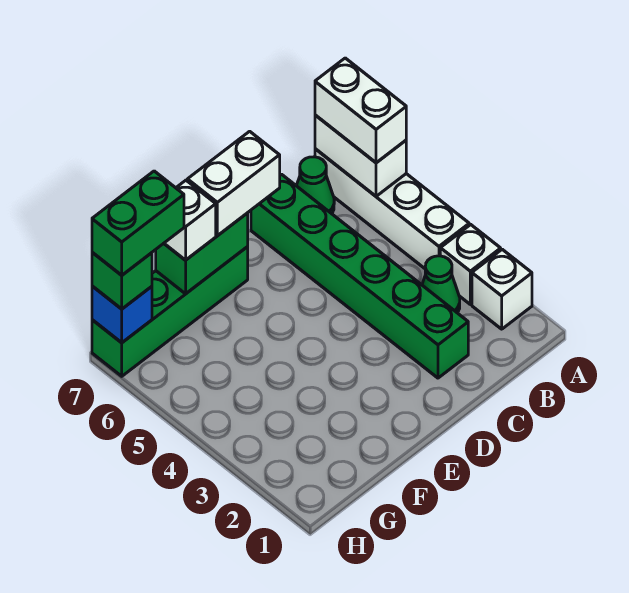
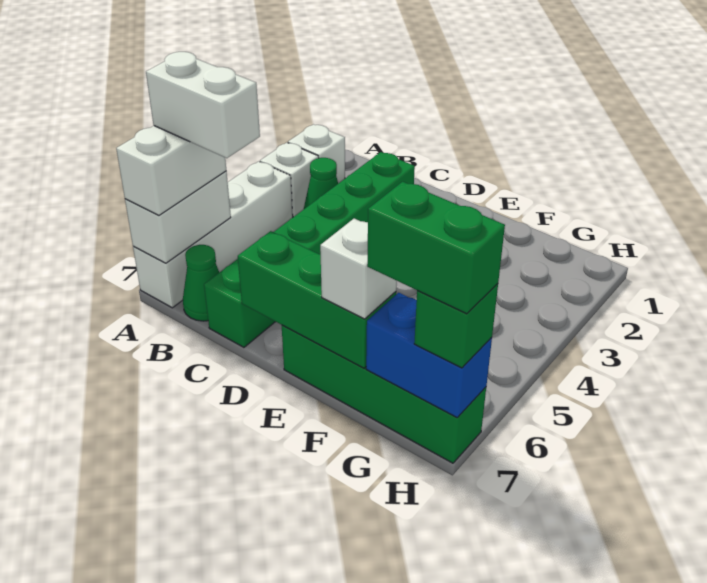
white brick D7:E7 level 3 -> white brick A6:B6 level 4
green brick E7:F7 level 2 -> green brick D7:F7 level 2
blue brick H7 level 2 -> blue brick G7:H7 level 2

